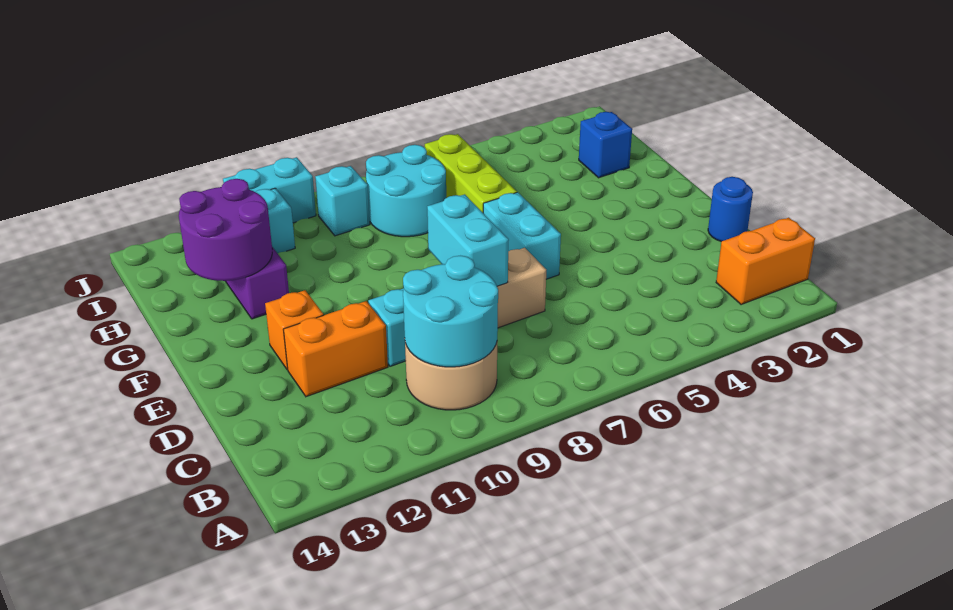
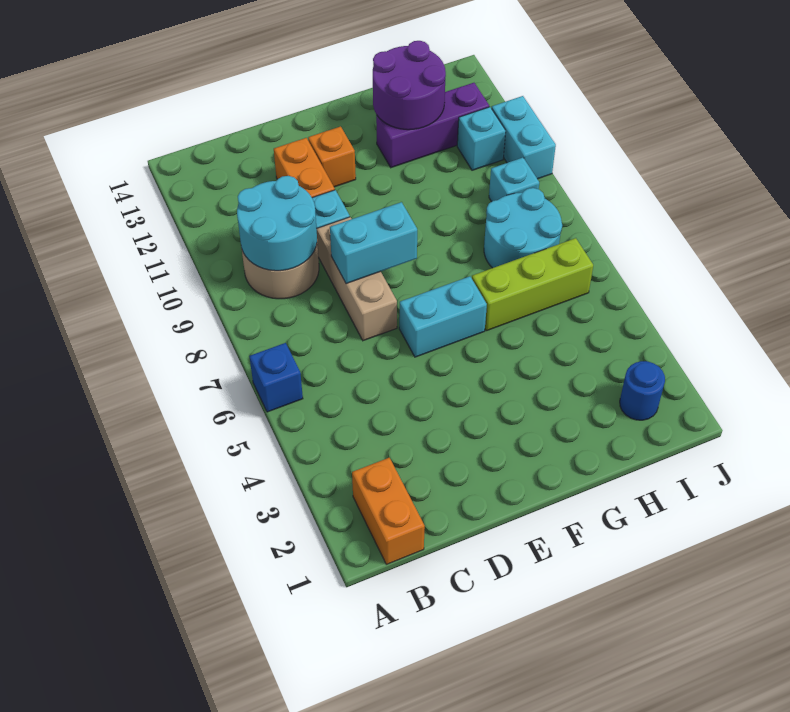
blue round brick D1 level 1 -> blue round brick I2 level 1
blue brick H2 level 1 -> blue brick A6 level 1

